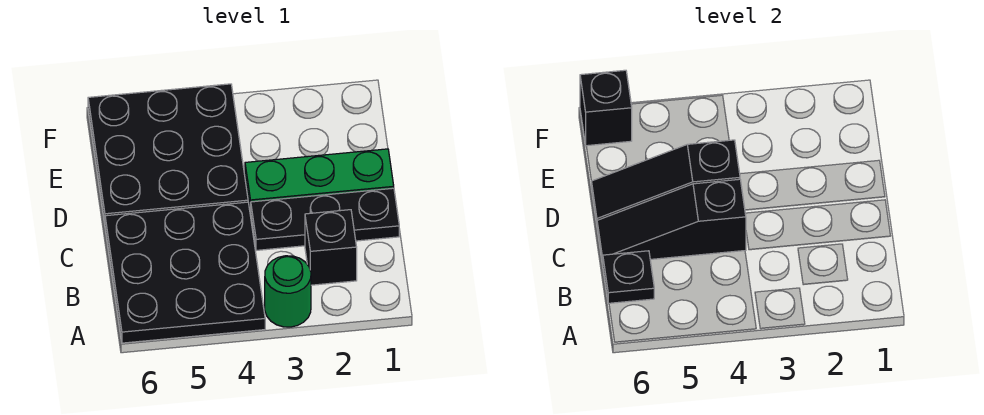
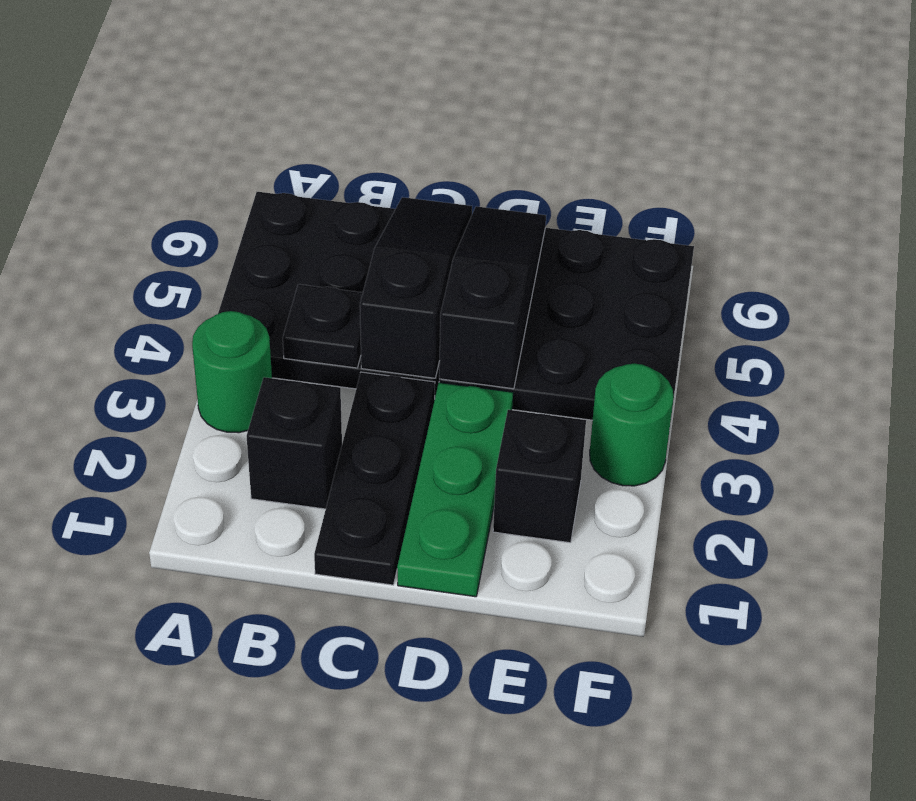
black plate B6 level 2 -> black plate B4 level 2
none -> green round brick F3 level 1
black brick F6 level 2 -> black brick E2 level 1

